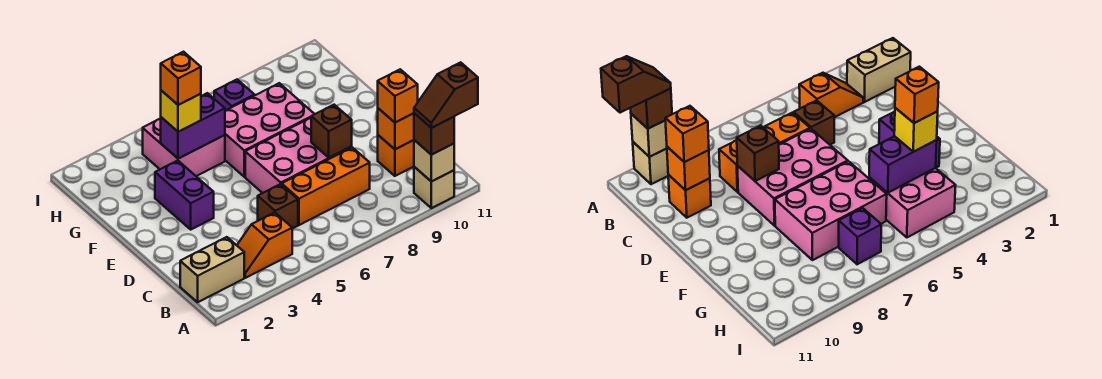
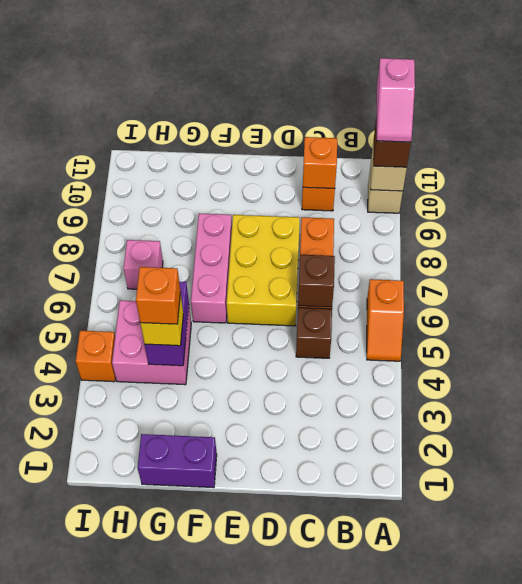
brown slope A10:A11 level 4 top 11 -> pink slope A10:A11 level 4 top 11
tan brick B1:B2 level 1 -> none
orange slope B3:B4 level 1 top 4 -> orange slope A5:A6 level 1 top 6
orange brick C10 level 3 -> orange brick I4 level 1
pink brick D6:E8 level 1 -> yellow brick D6:E8 level 1
brown brick D8 level 2 -> brown brick C6 level 2
purple brick E3:F3 level 1 -> purple brick F1:G1 level 1
pink brick F6:G8 level 1 -> pink brick F6:F8 level 1
purple brick H7 level 1 -> pink brick H7 level 1

